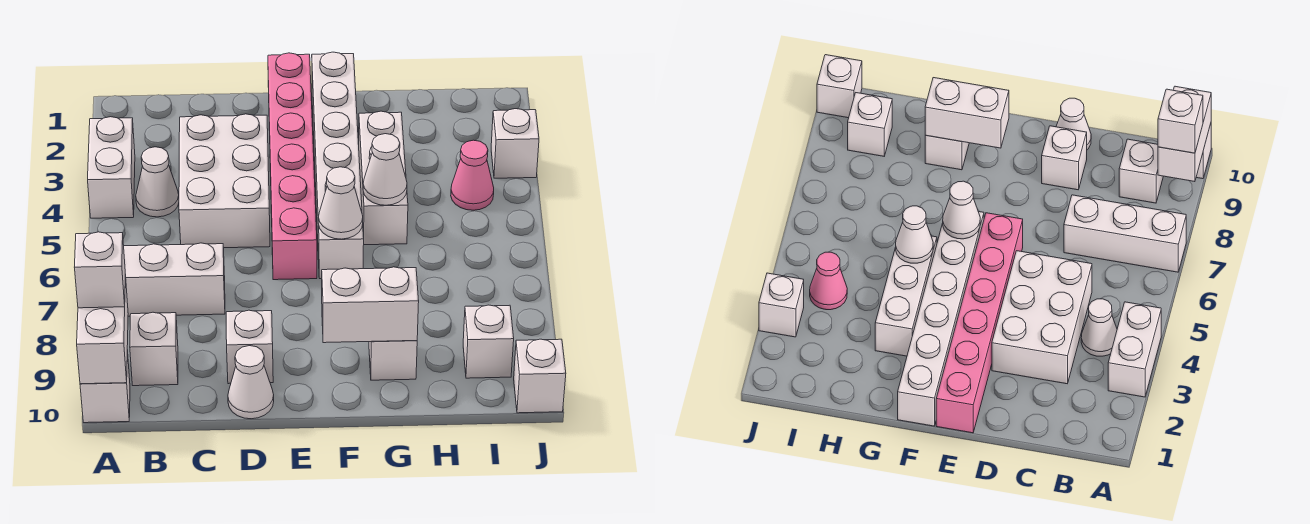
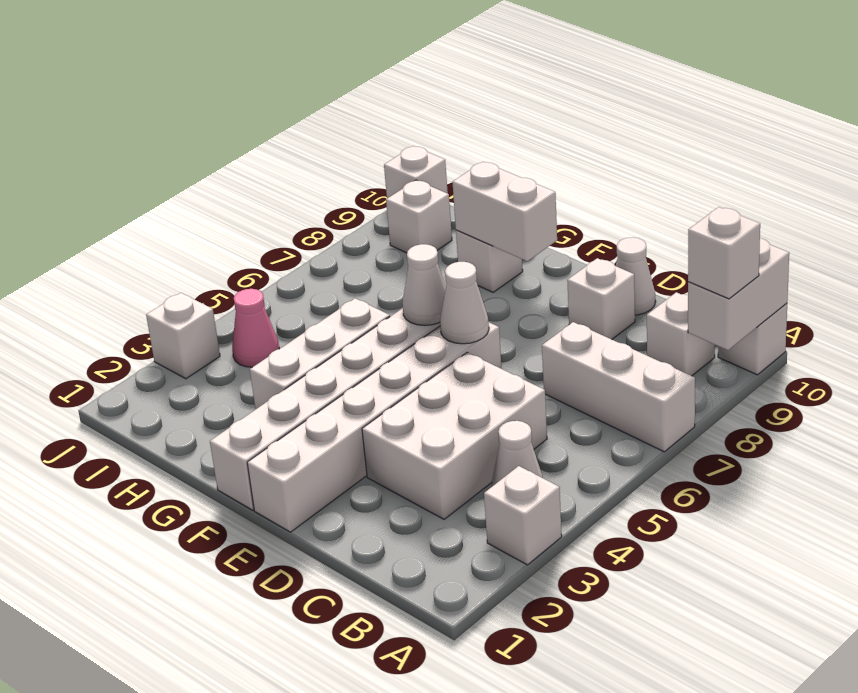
white brick A3:A4 level 1 -> white brick A3 level 1
pink brick E1:E6 level 1 -> white brick E1:E6 level 1
white cone G5 level 2 -> white cone E6 level 2

